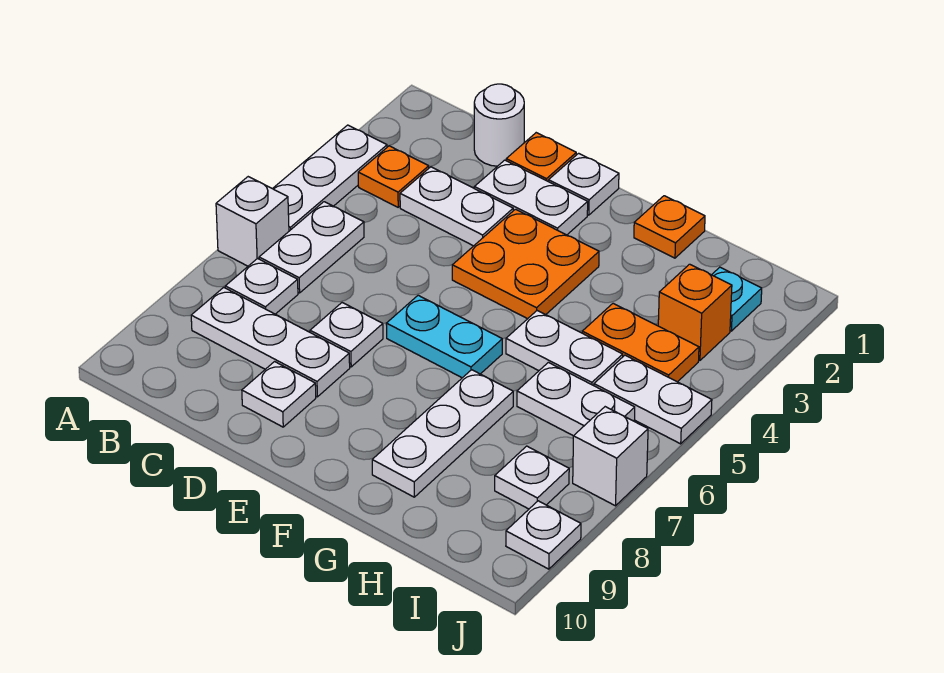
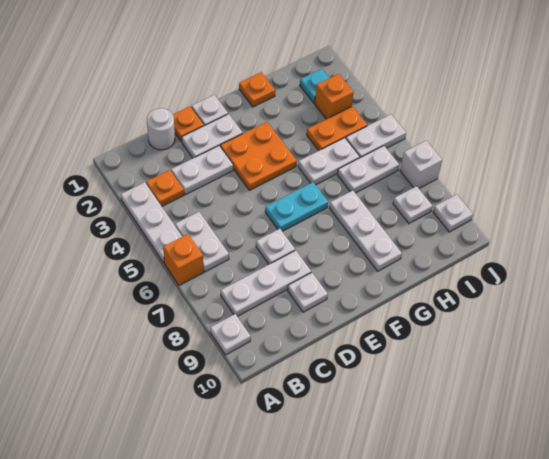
white brick A6 level 1 -> orange brick A6 level 1
white plate B7 level 1 -> white plate A9 level 1

